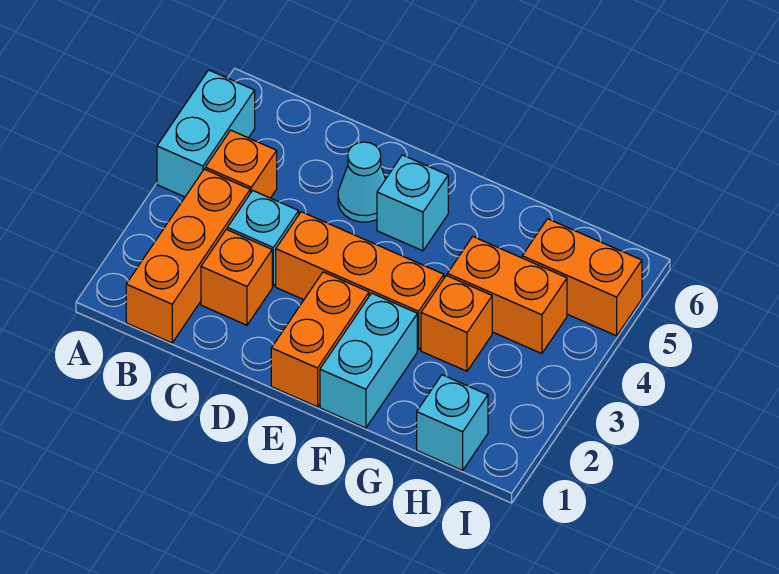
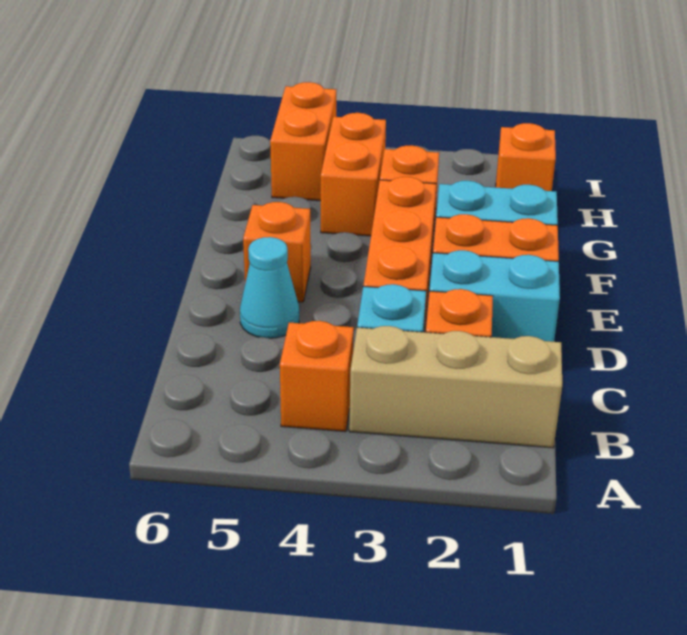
cyan brick A4:A5 level 1 -> cyan brick D1:D2 level 1
orange brick B1:B3 level 1 -> tan brick B1:B3 level 1
cyan brick E5 level 1 -> orange brick E5 level 1
cyan brick H1 level 1 -> orange brick H1 level 1

